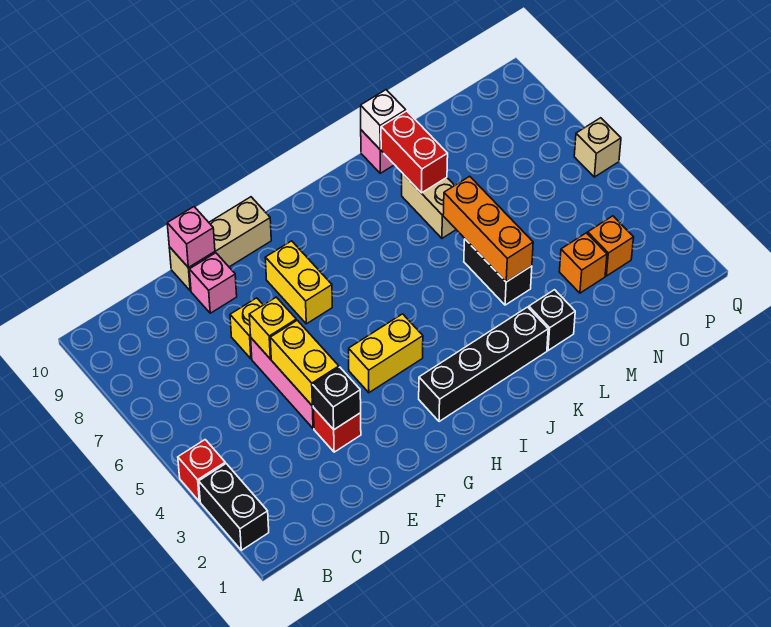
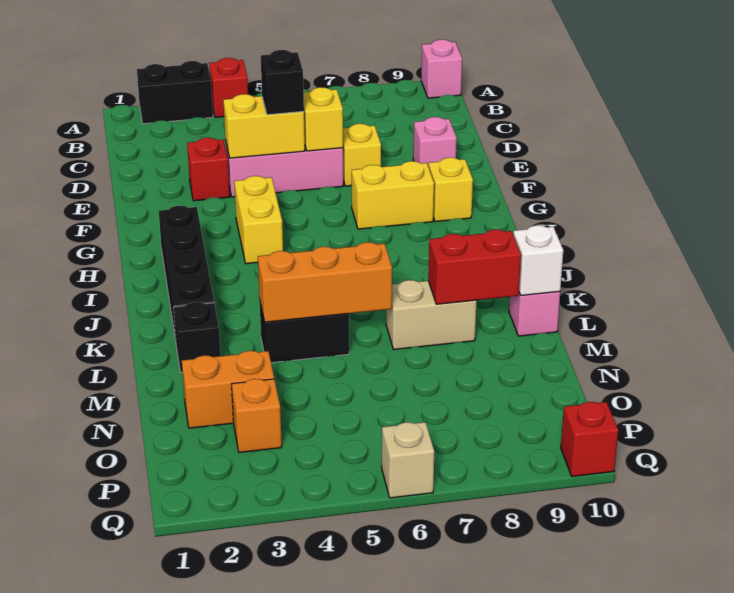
black brick E3 level 2 -> black brick E5 level 3
tan brick E10:G10 level 1 -> none
pink brick E10 level 2 -> pink brick A10 level 1
none -> yellow brick G9 level 1
orange brick N3 level 1 -> orange brick N2:N3 level 1
none -> red brick Q10 level 1

